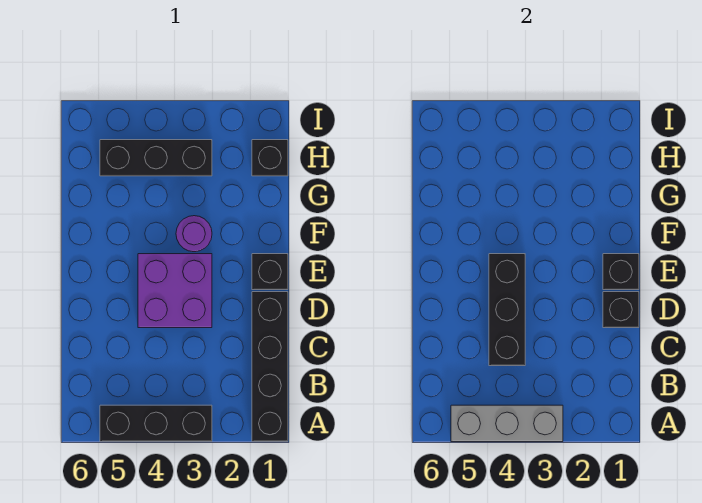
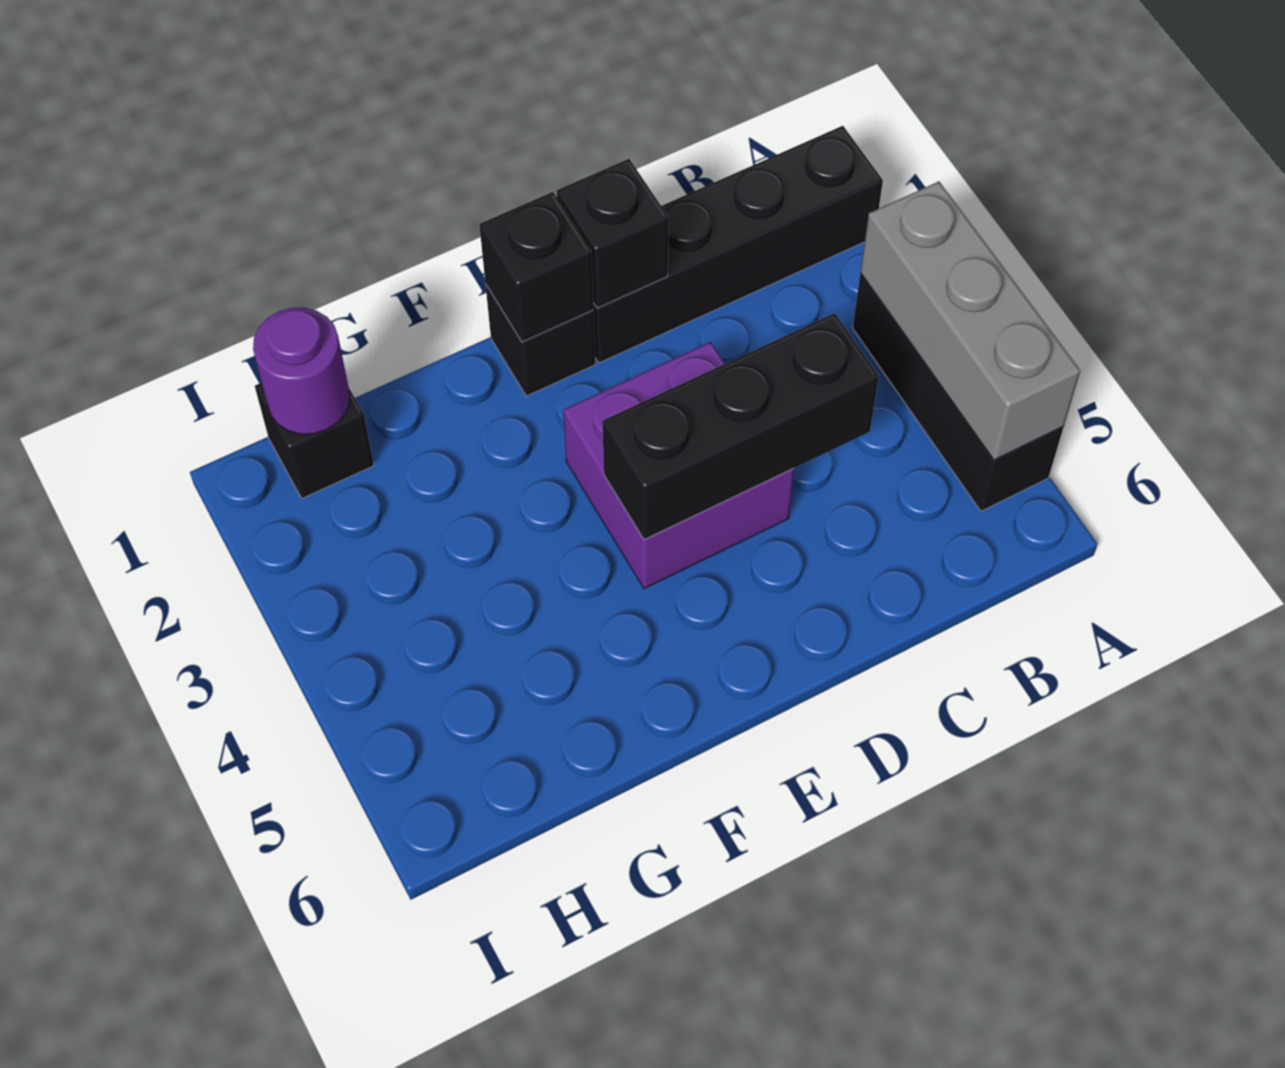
purple round brick F3 level 1 -> purple round brick H1 level 2
black brick H3:H5 level 1 -> none

